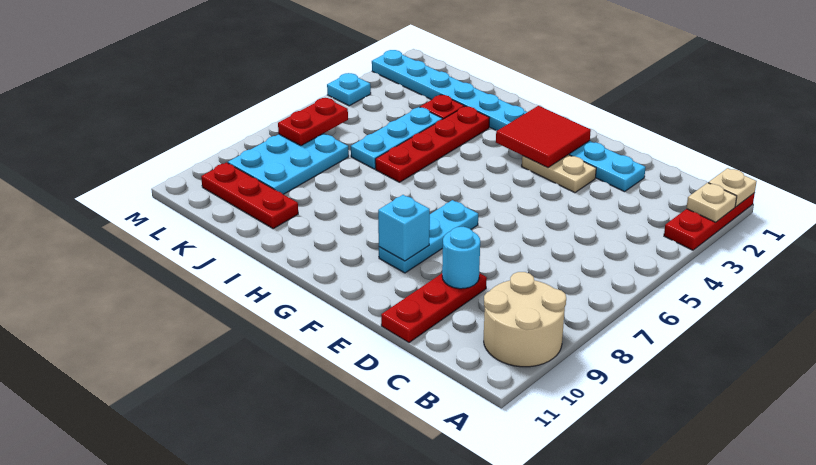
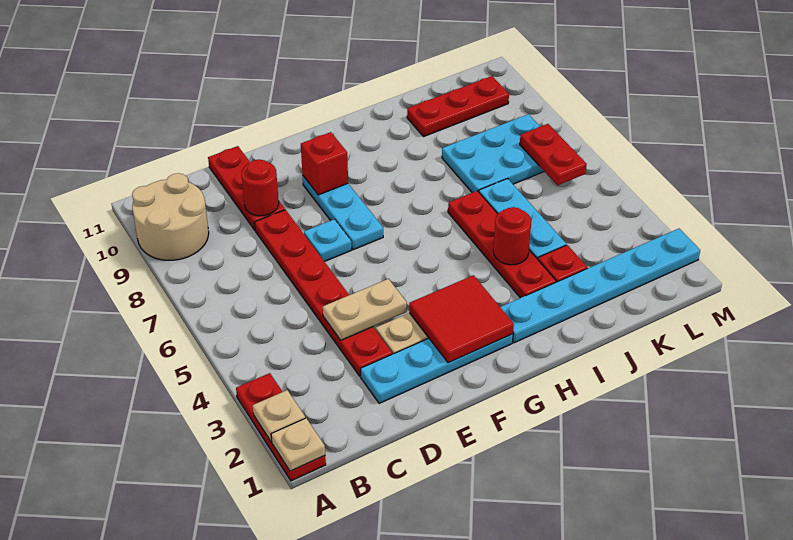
none -> red plate D3:D8 level 1
none -> tan plate D4:E4 level 2
cyan round brick D9 level 2 -> red round brick D9 level 2
cyan brick F9 level 2 -> red brick F9 level 2
none -> red round brick I4 level 2
cyan plate K7:L9 level 1 -> cyan plate J7:L8 level 1
cyan plate M4 level 1 -> cyan plate E7 level 1

